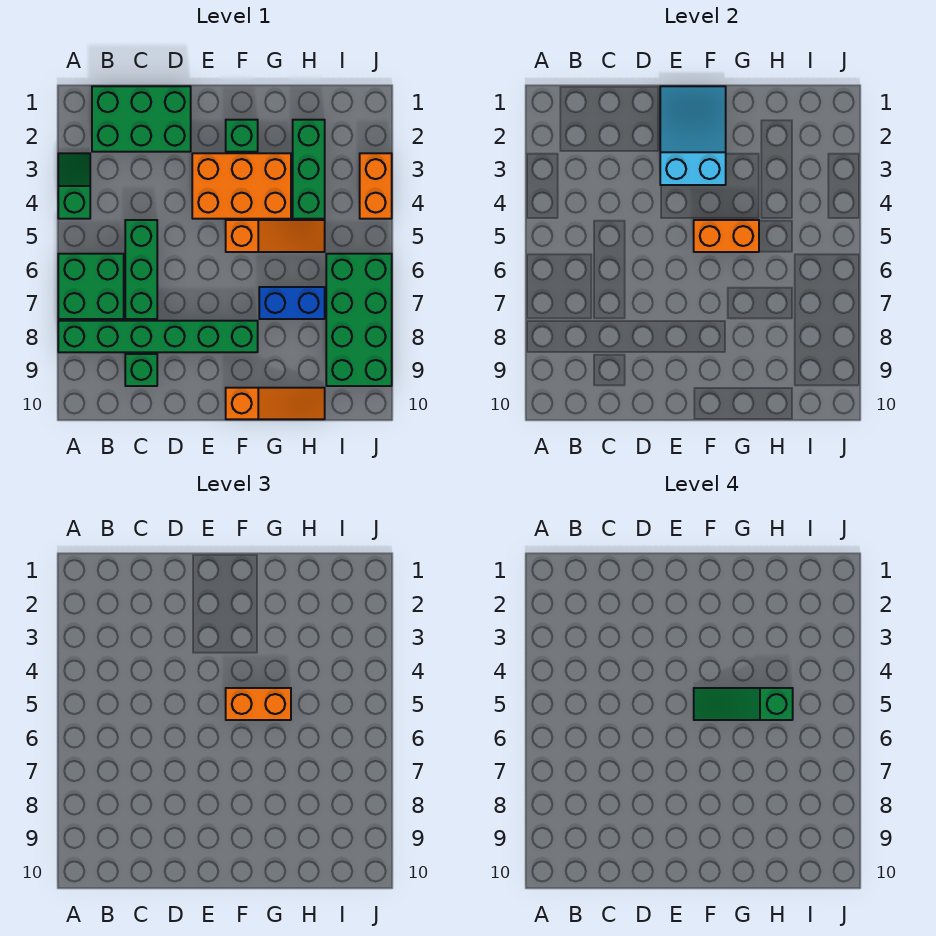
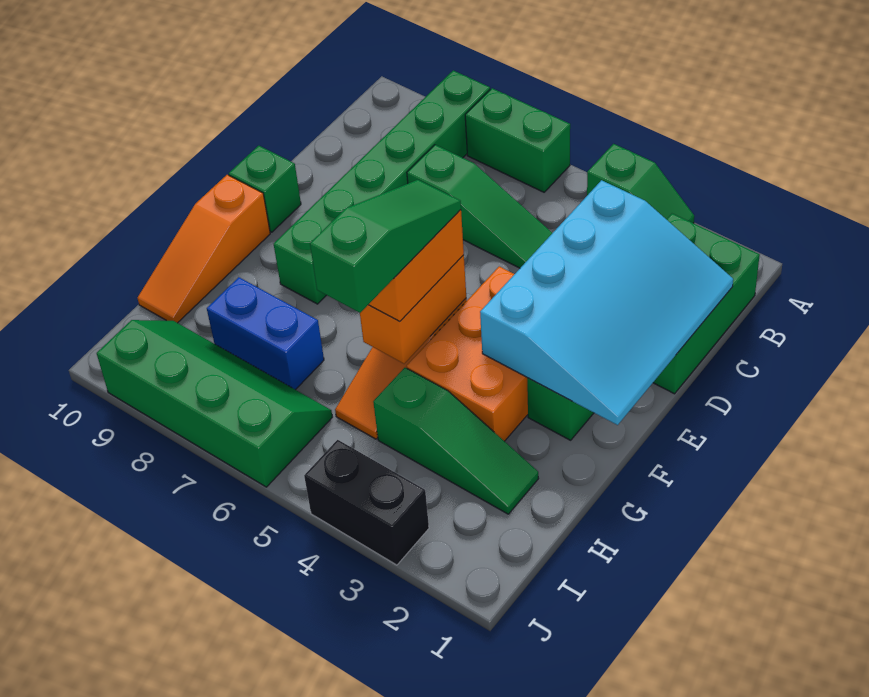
green brick A6:B7 level 1 -> green brick A6:A7 level 1
green brick C5:C7 level 1 -> green slope C5:C7 level 1 top 7
green brick C9 level 1 -> green brick E10 level 1
cyan slope E1:F3 level 2 top 3 -> cyan slope C1:F3 level 2 top 3
blue brick G7:H7 level 1 -> blue brick H7:H8 level 1
green brick H2:H4 level 1 -> green slope H2:H4 level 1 top 4
green brick I6:J9 level 1 -> green slope I6:J9 level 1 top J
orange brick J3:J4 level 1 -> black brick J3:J4 level 1

